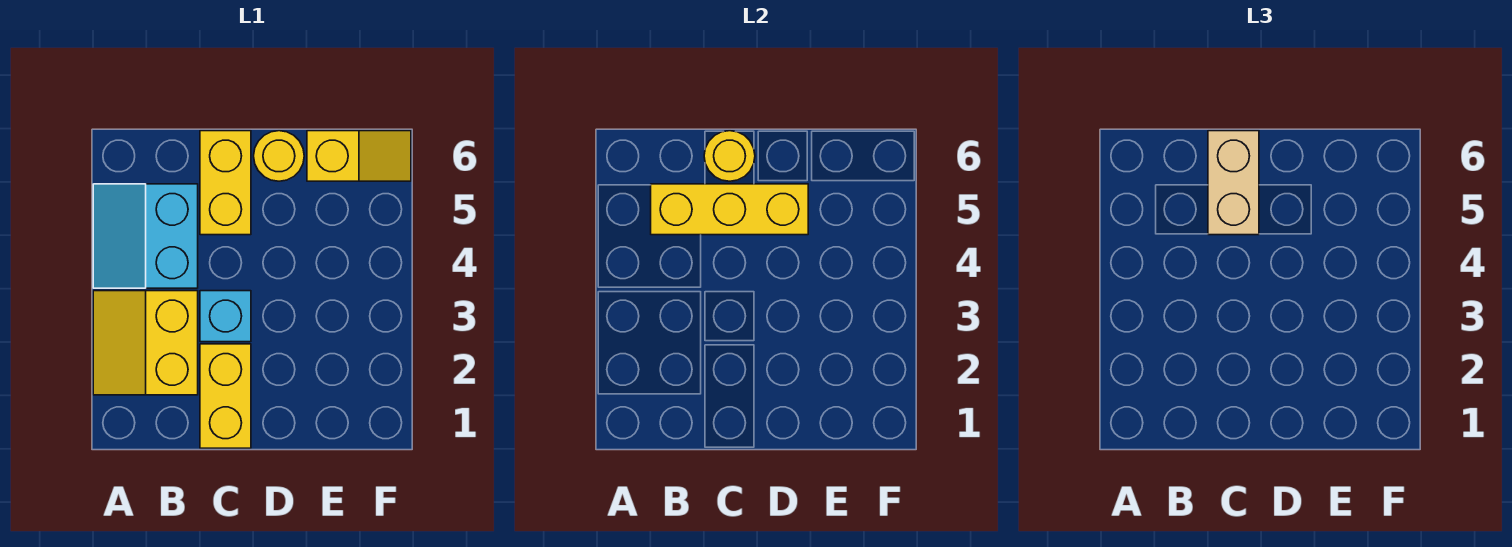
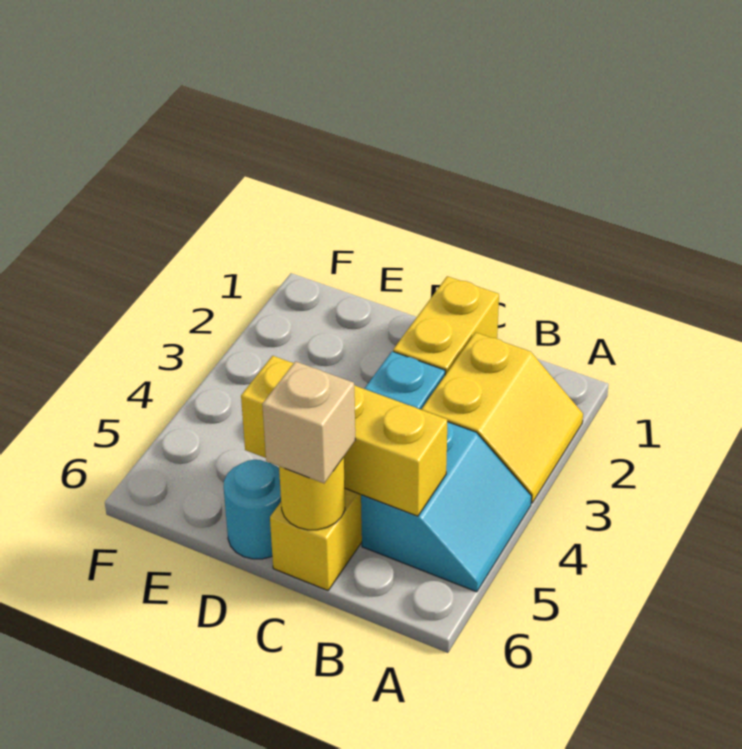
tan brick C5:C6 level 3 -> tan brick C6 level 3
yellow round brick D6 level 1 -> cyan round brick D6 level 1
yellow slope E6:F6 level 1 top E -> none

